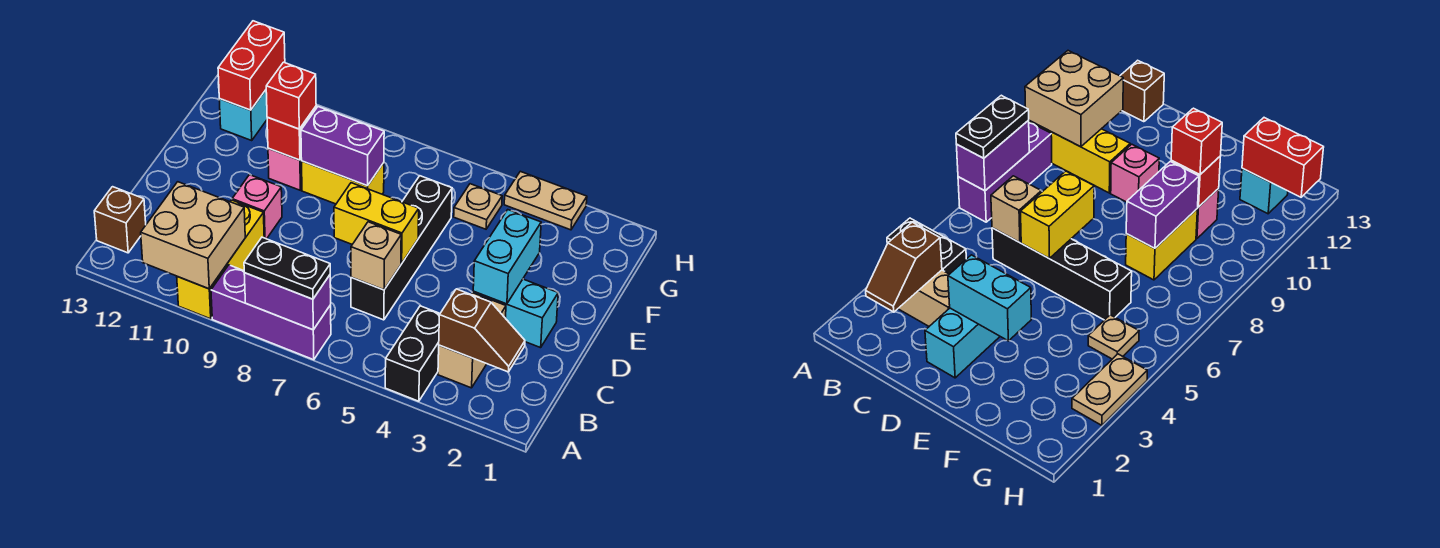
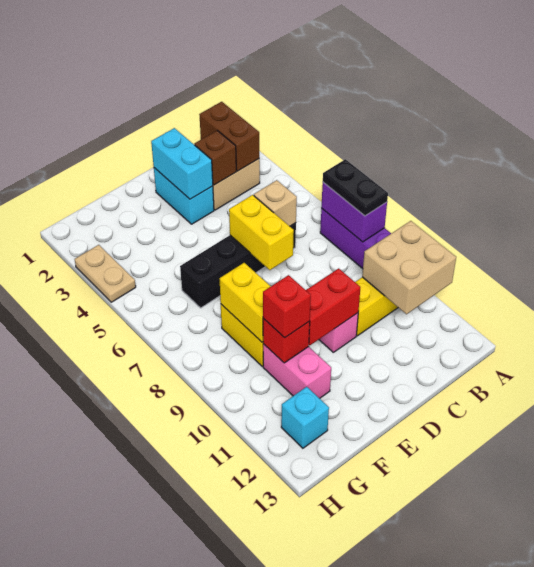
black brick A4:B4 level 1 -> none
brown slope B2:B3 level 2 top 3 -> brown brick B2:B3 level 2
brown brick B13 level 1 -> brown brick C3 level 2
cyan brick D3:E3 level 2 -> cyan brick D2:D3 level 2
purple brick F8:F9 level 2 -> yellow brick F8:F9 level 2
pink brick F10 level 1 -> pink brick F10:F11 level 1
tan plate G5 level 1 -> none
red brick G12:H12 level 2 -> red brick D10:E10 level 2

